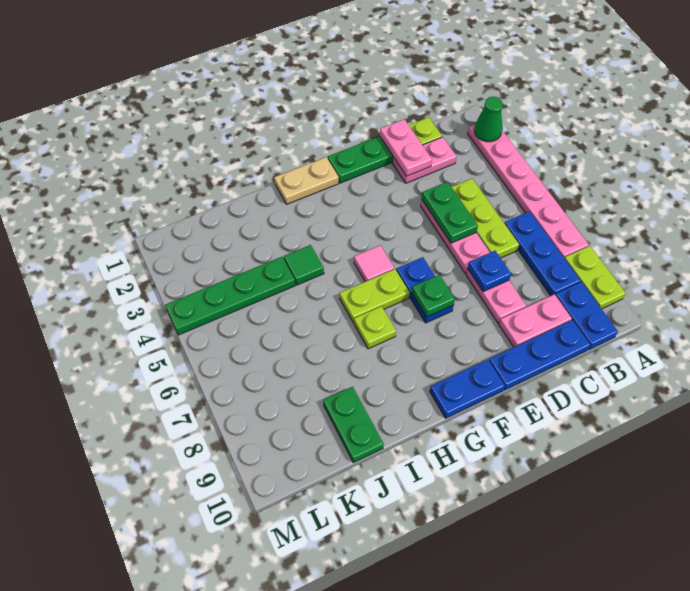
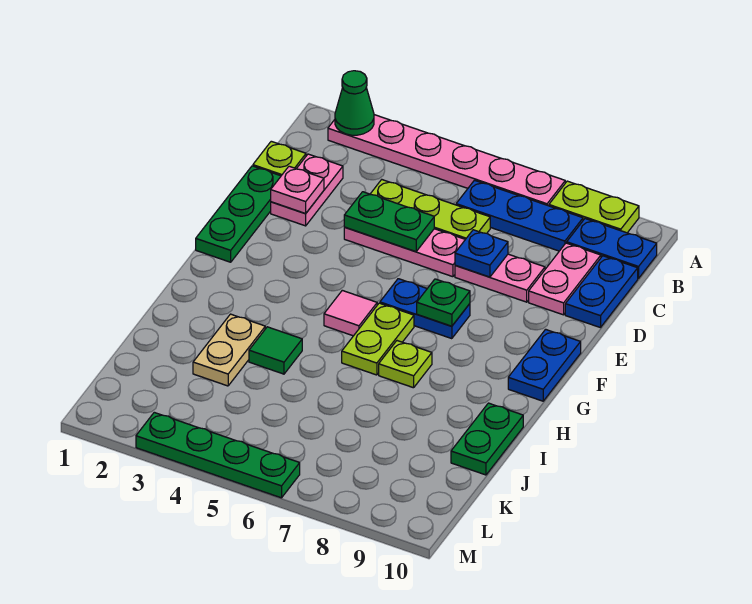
blue plate C10:E10 level 1 -> blue plate C10:D10 level 1
pink plate D1:D2 level 2 -> pink plate D2 level 2
tan plate G1:H1 level 1 -> tan plate I3:J3 level 1
green plate J4:M4 level 1 -> green plate M3:M6 level 1
green plate J9:J10 level 1 -> green plate I10:J10 level 1

